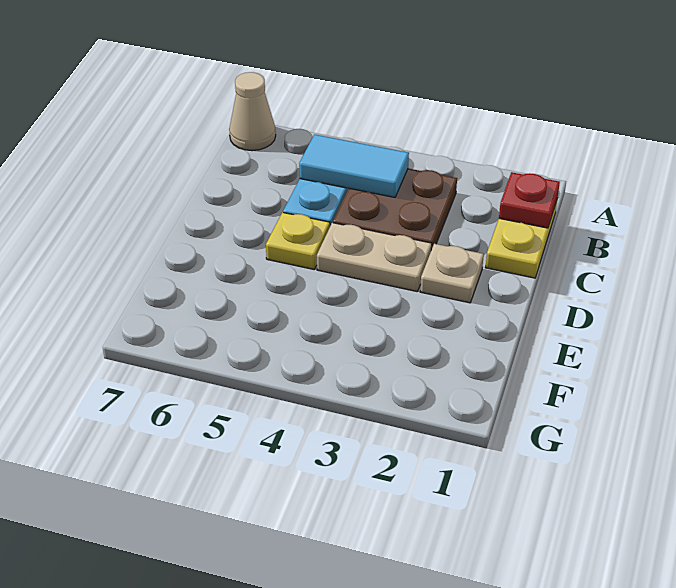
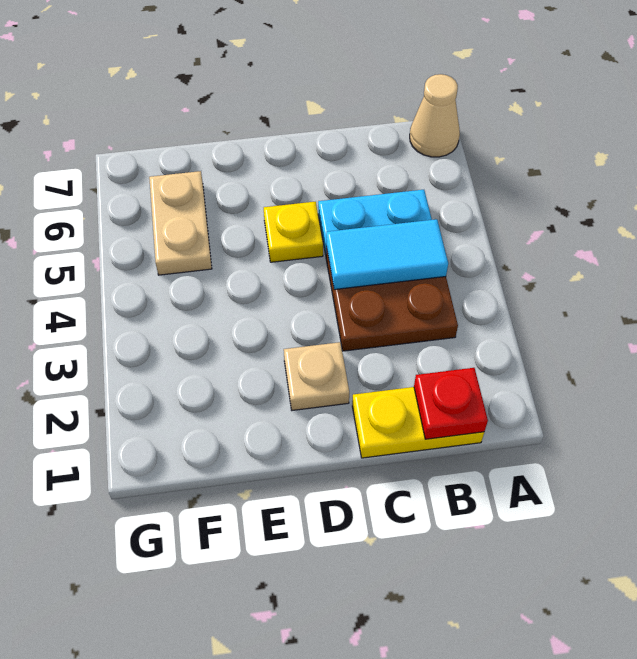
cyan tile B4:B5 level 2 -> cyan tile B4:C4 level 2
tan plate D3:D4 level 1 -> tan plate F5:F6 level 1

